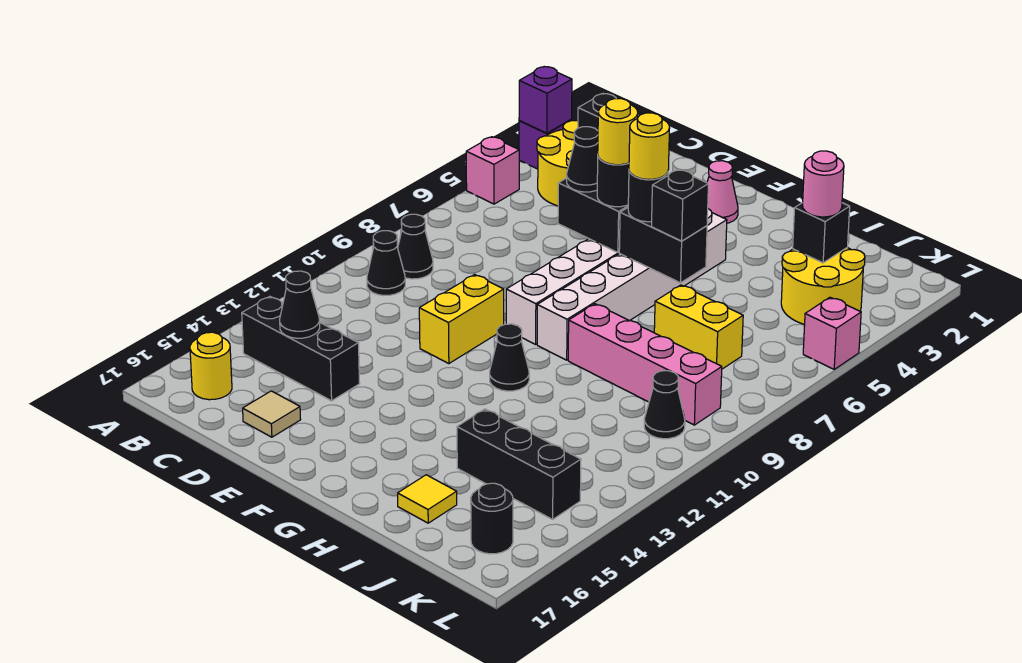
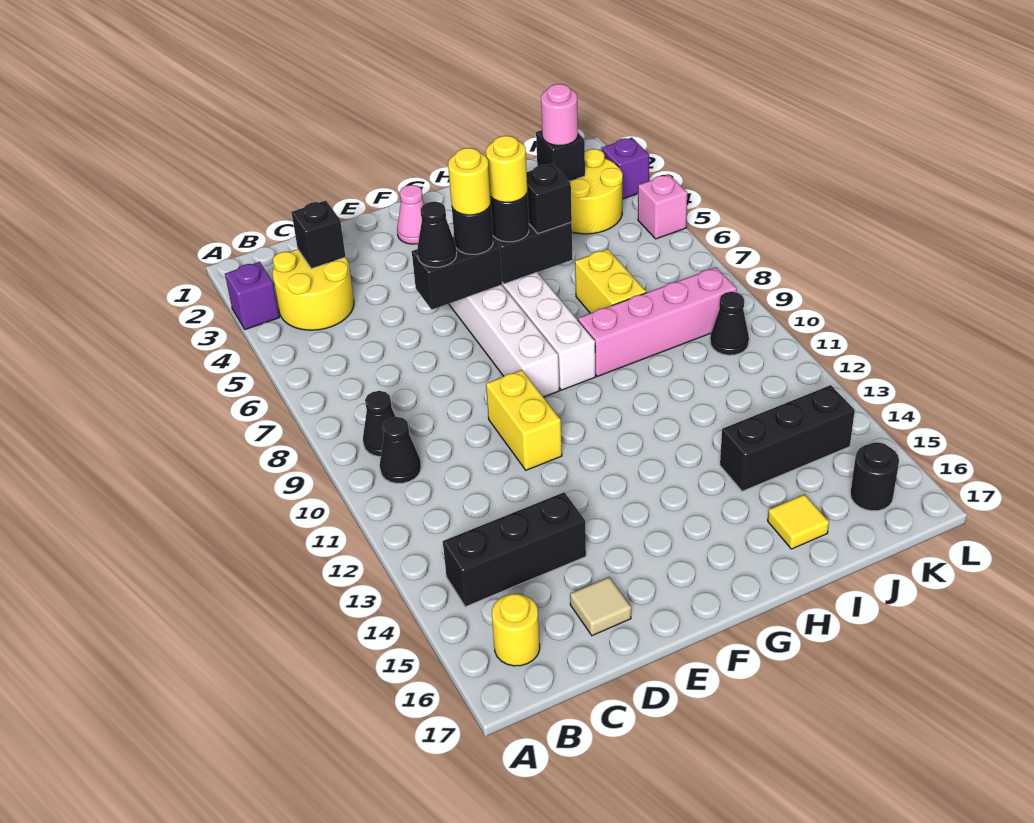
purple brick A3 level 2 -> purple brick L3 level 1
pink brick A5 level 1 -> none
black cone C14 level 2 -> none
black cone G11 level 1 -> none
yellow brick I7:J7 level 1 -> yellow brick I7:I8 level 1

